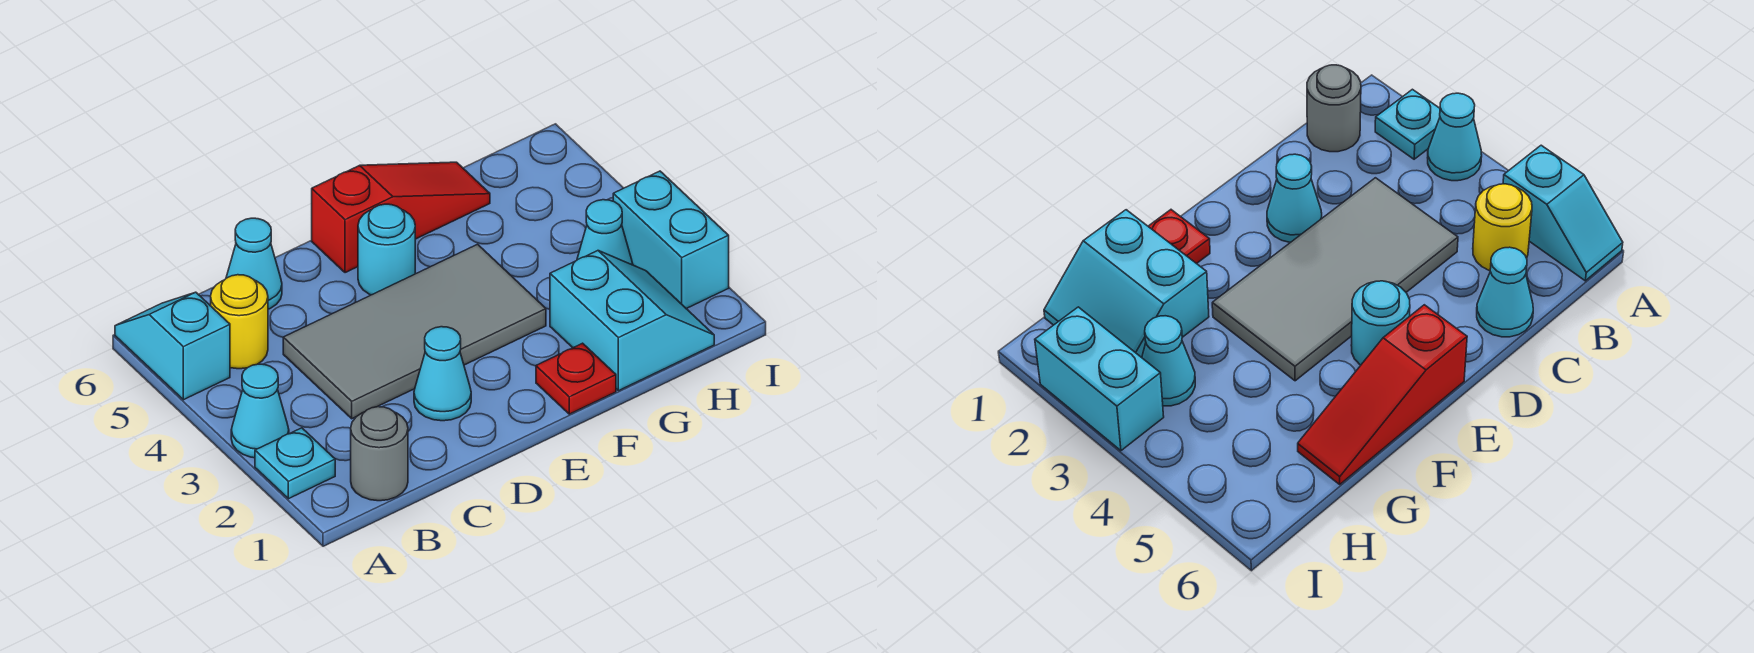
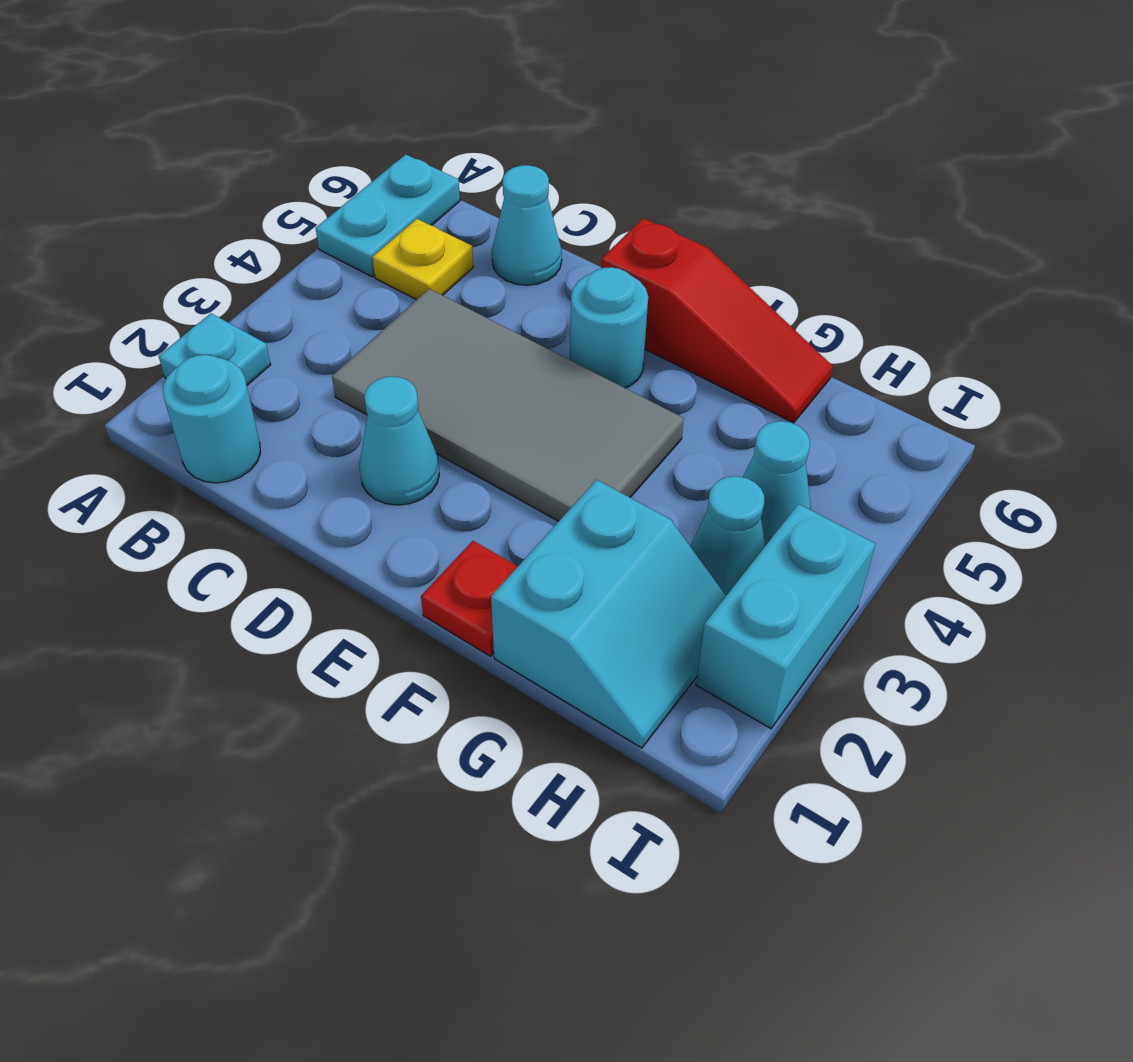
cyan cone A3 level 1 -> cyan cone H4 level 1
cyan slope A5:A6 level 1 top 5 -> cyan plate A5:A6 level 1
grey round brick B1 level 1 -> cyan round brick B1 level 1
yellow round brick B5 level 1 -> yellow plate B5 level 1

